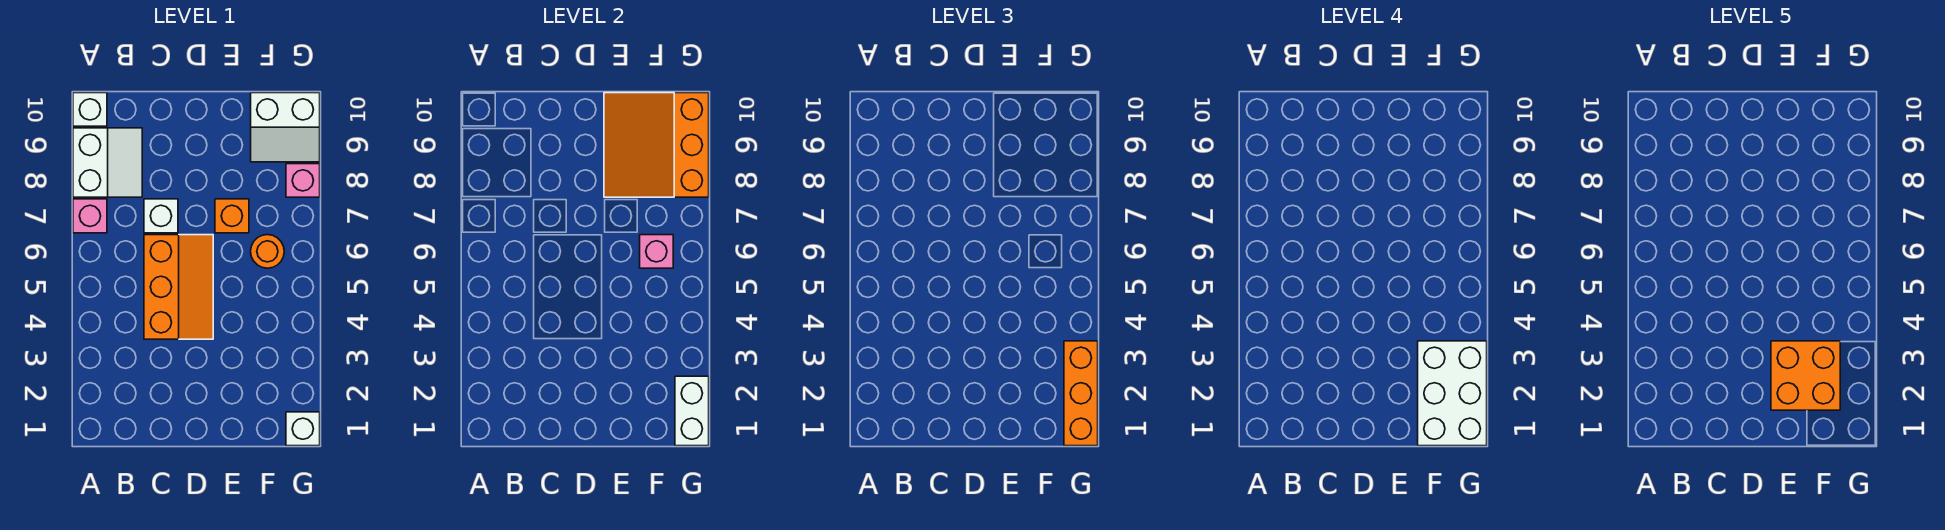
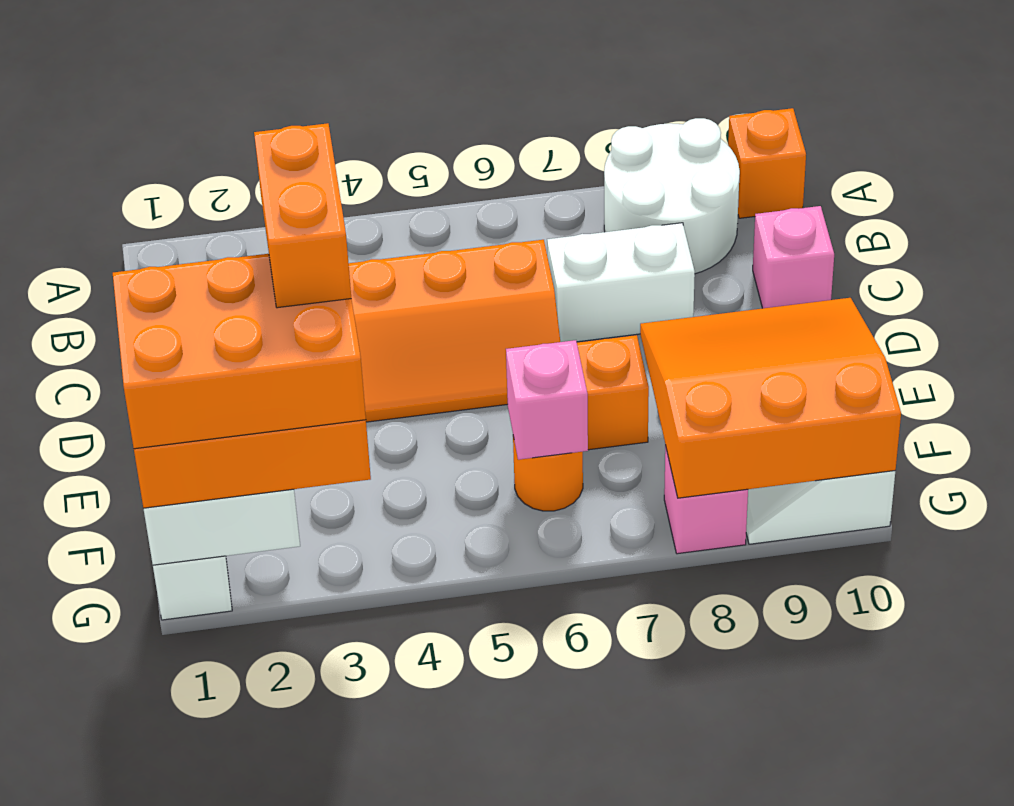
pink brick A7 level 1 -> pink brick C10 level 1
white slope A8:B9 level 1 top A -> white round brick A8:B9 level 1
white brick A10 level 1 -> orange brick A10 level 1
white brick C7 level 1 -> white brick C7:C8 level 1
orange brick E2:F3 level 5 -> orange brick E3:F3 level 5
white brick F1:G3 level 4 -> orange brick F1:G3 level 4

